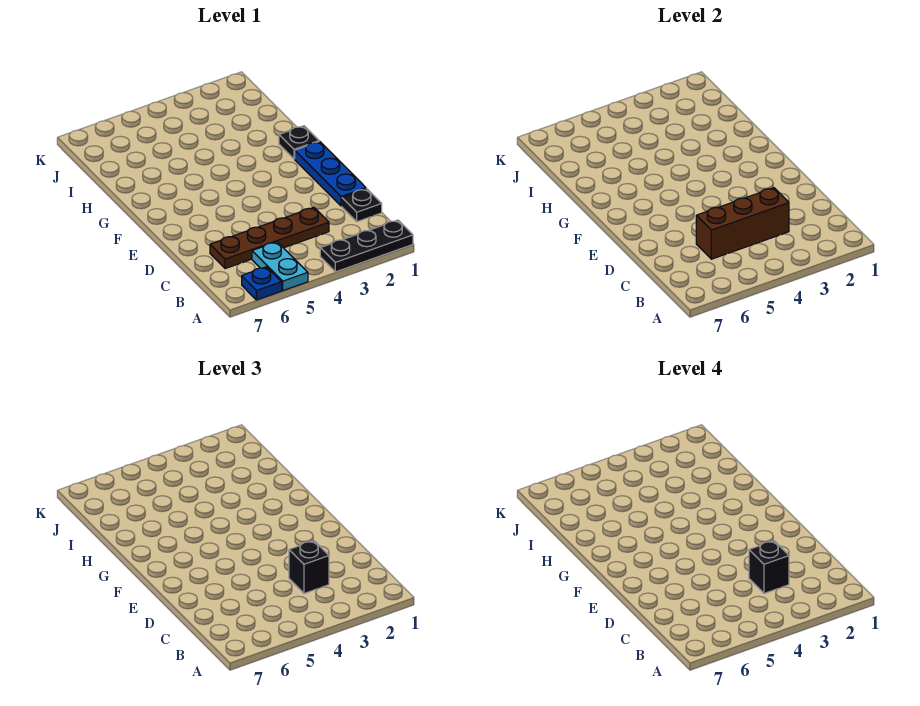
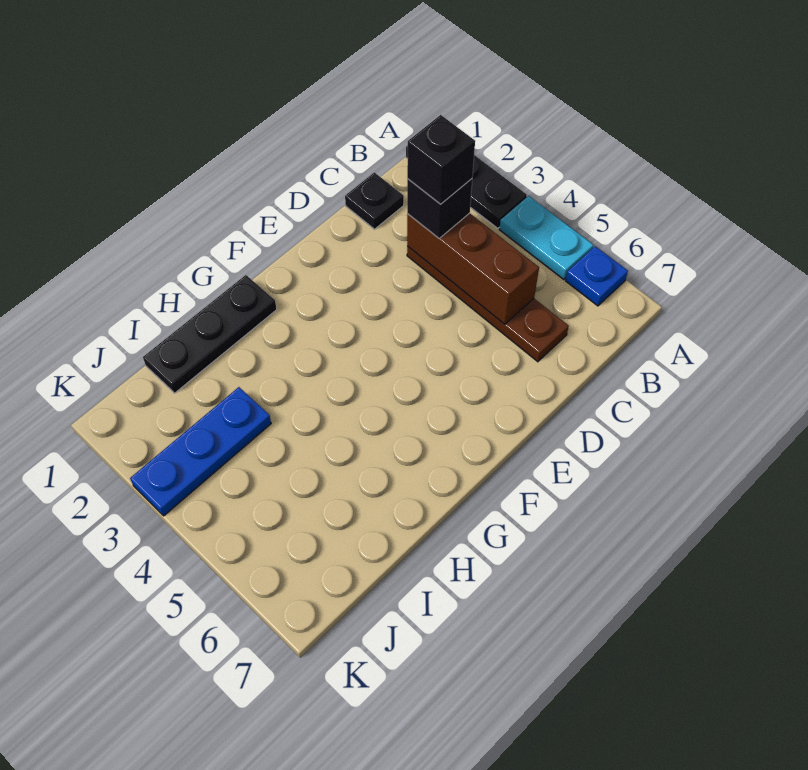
cyan plate A5:B5 level 1 -> cyan plate A4:A5 level 1
blue plate D1:F1 level 1 -> blue plate I3:K3 level 1
black plate G1 level 1 -> black plate G1:I1 level 1

